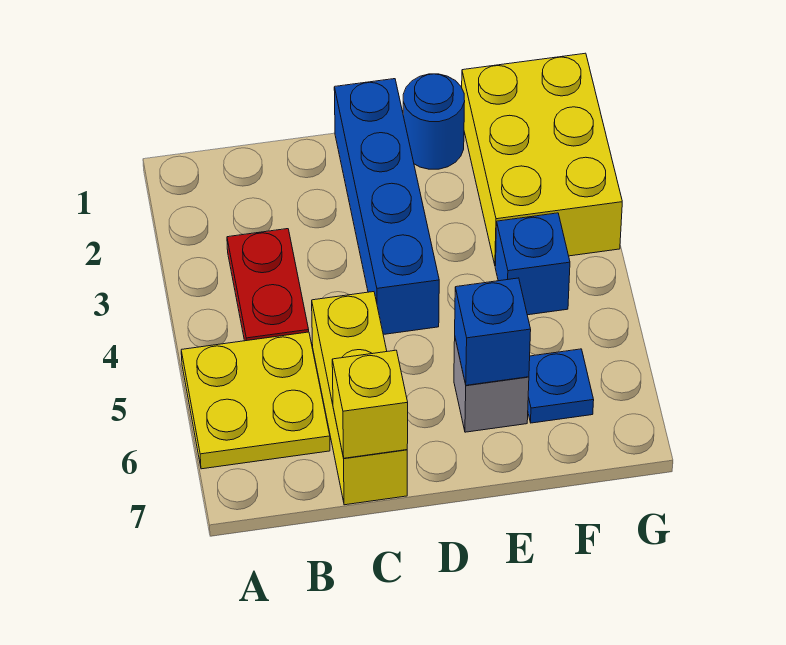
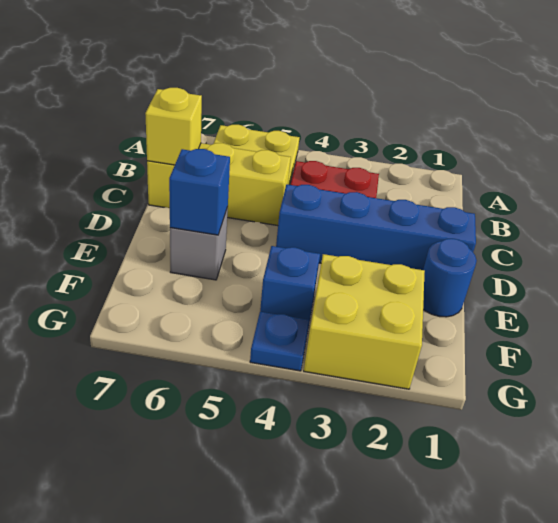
yellow brick F1:G3 level 1 -> yellow brick F2:G3 level 1
blue plate F6 level 1 -> blue plate G4 level 1

